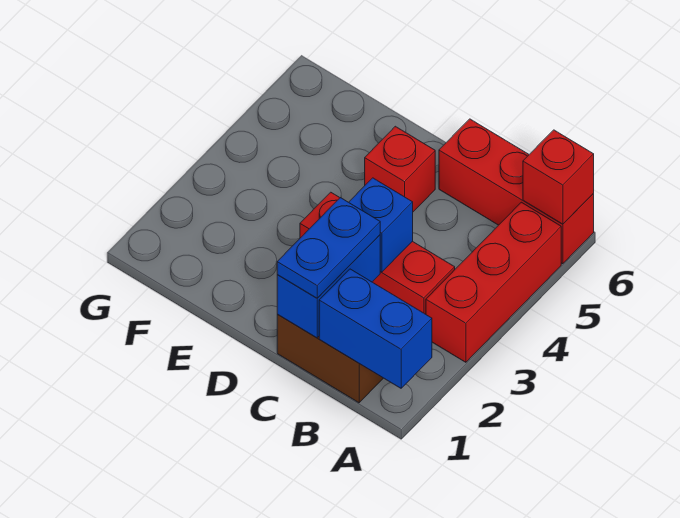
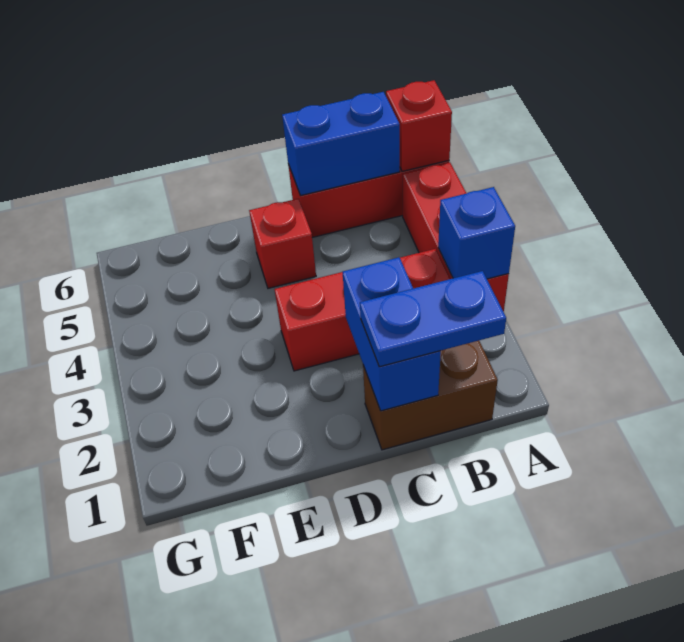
blue brick A1:B1 level 2 -> blue brick B6:C6 level 2
blue plate C1:C2 level 3 -> blue plate B1:C1 level 3
blue brick C3 level 2 -> blue brick A3 level 2

